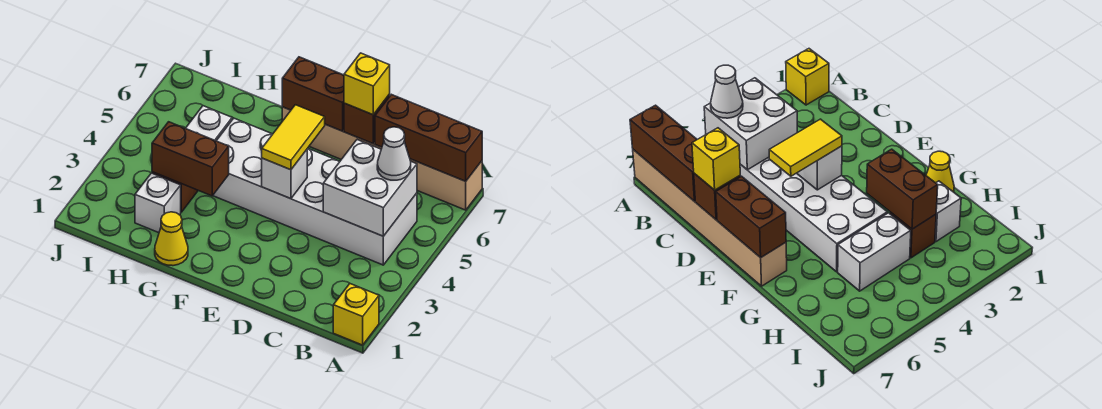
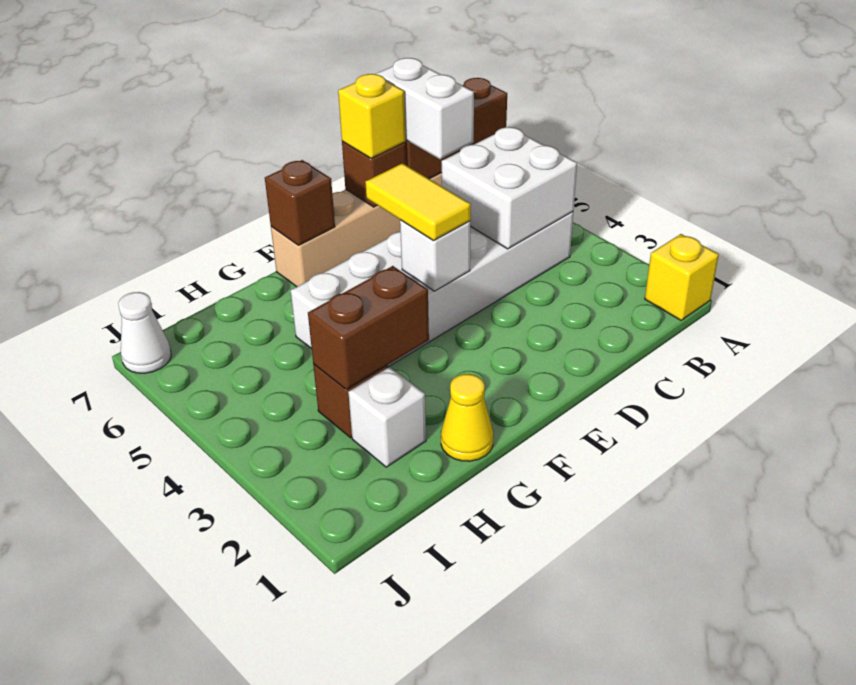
white cone B5 level 3 -> white cone J7 level 1
brown brick E7:F7 level 2 -> brown brick F7 level 2
white brick H4:H5 level 1 -> white brick C6:C7 level 3

